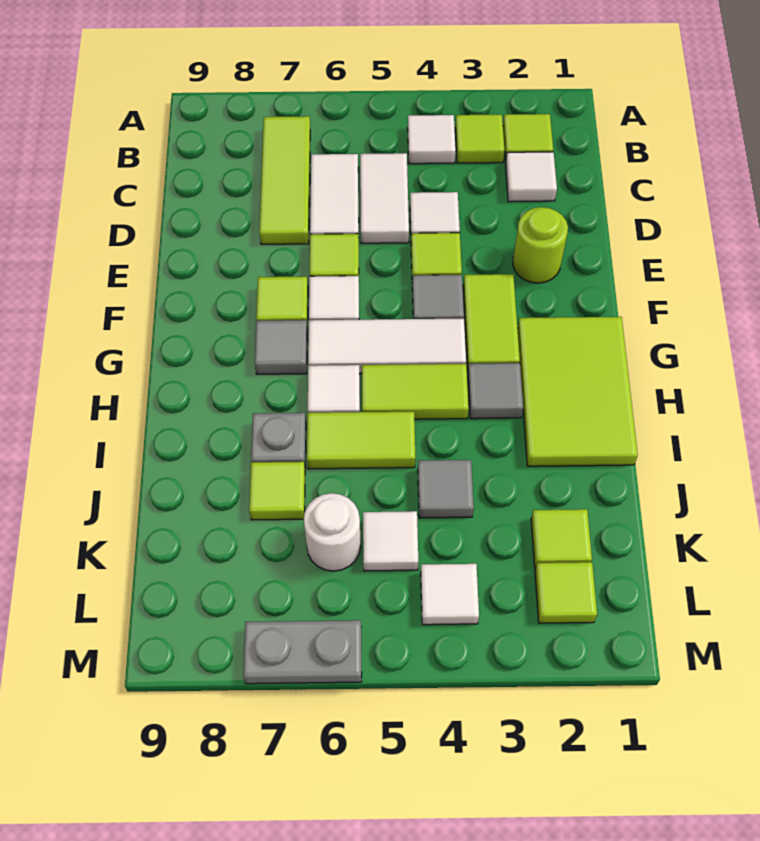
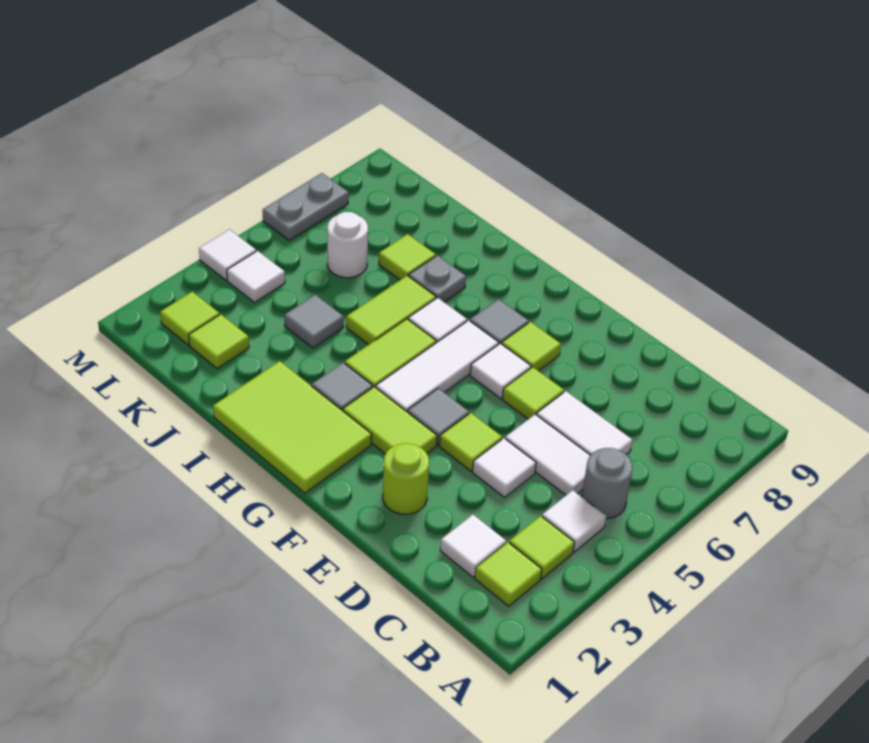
none -> grey round brick B5 level 1
lime tile B7:D7 level 1 -> none
white tile K5 level 1 -> white tile M4 level 1

